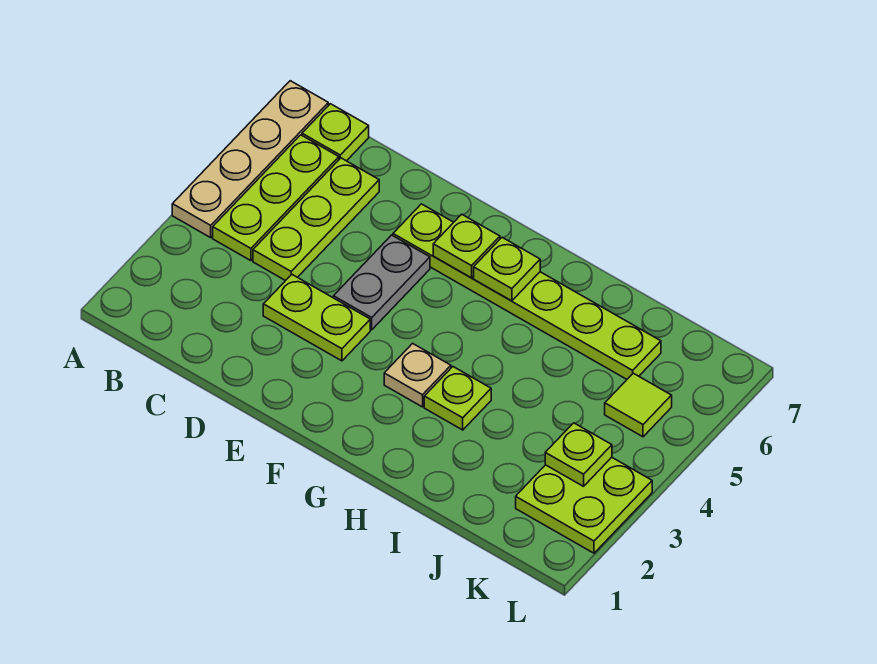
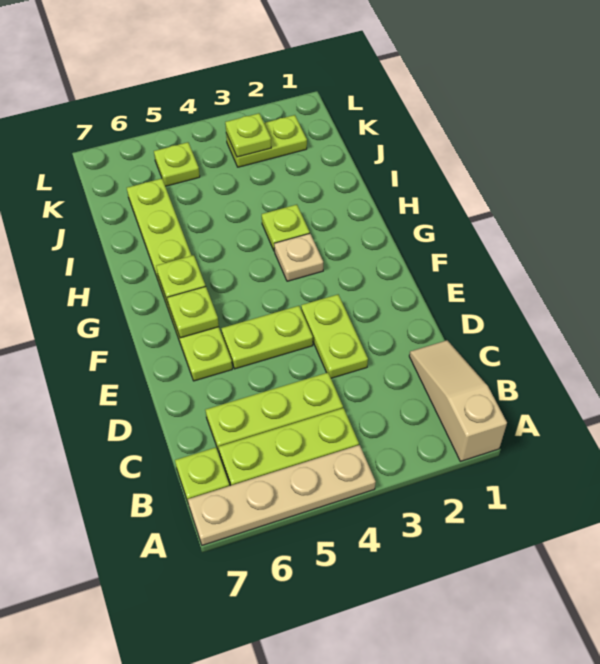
none -> tan slope A1:C1 level 1 top A
grey plate E4:E5 level 1 -> lime plate E4:E5 level 1
lime plate K2:L3 level 1 -> lime plate K2:K3 level 1
lime tile K5 level 1 -> lime plate K5 level 1

